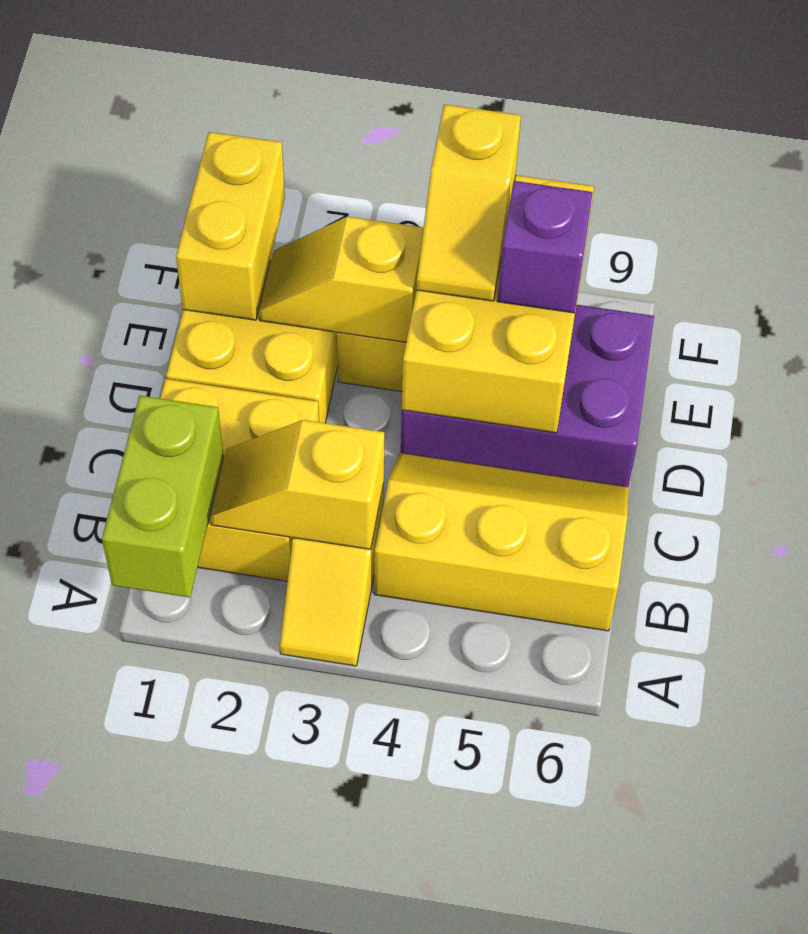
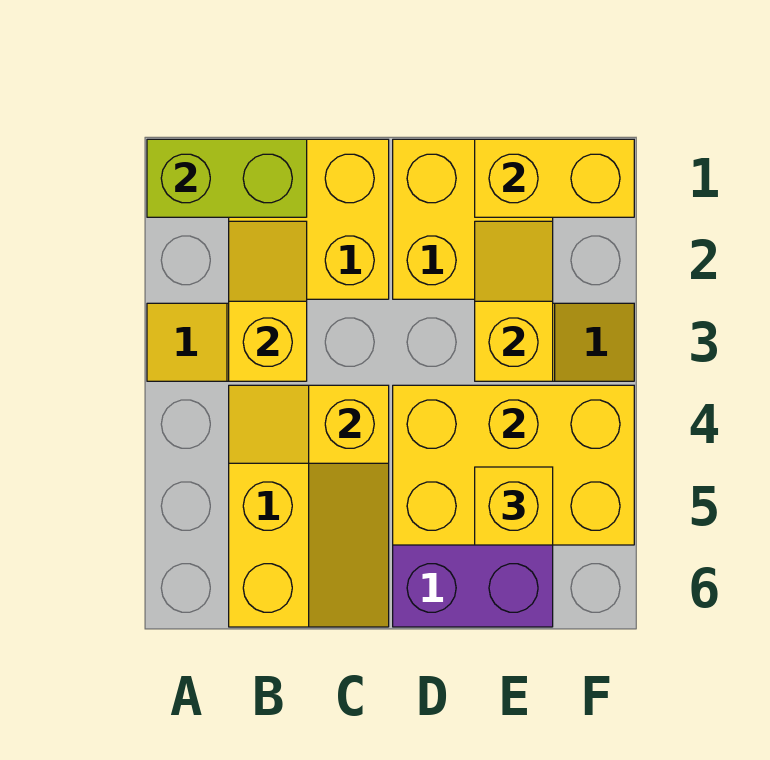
yellow slope E4:F4 level 3 top F -> yellow slope B4:C4 level 2 top C
purple brick E5 level 3 -> yellow brick E5 level 3

